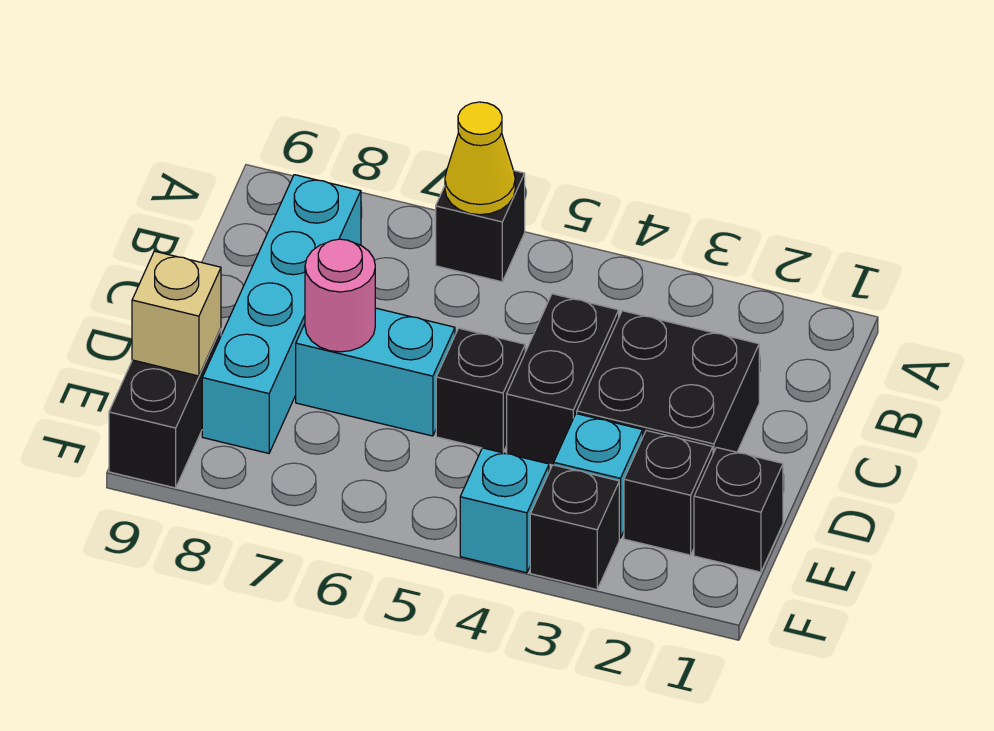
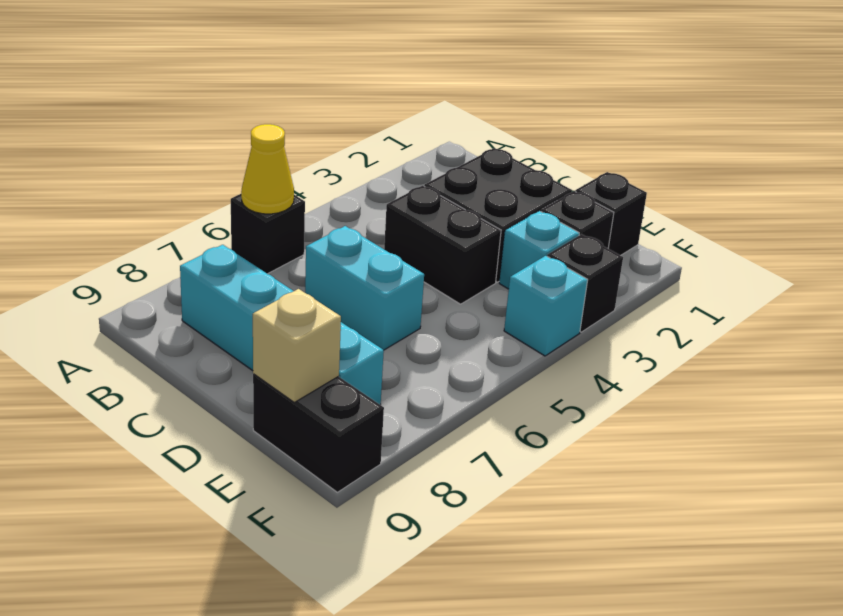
black brick D5 level 1 -> none
cyan brick D6:D7 level 1 -> cyan brick C6:D6 level 1
pink round brick D7 level 2 -> none

